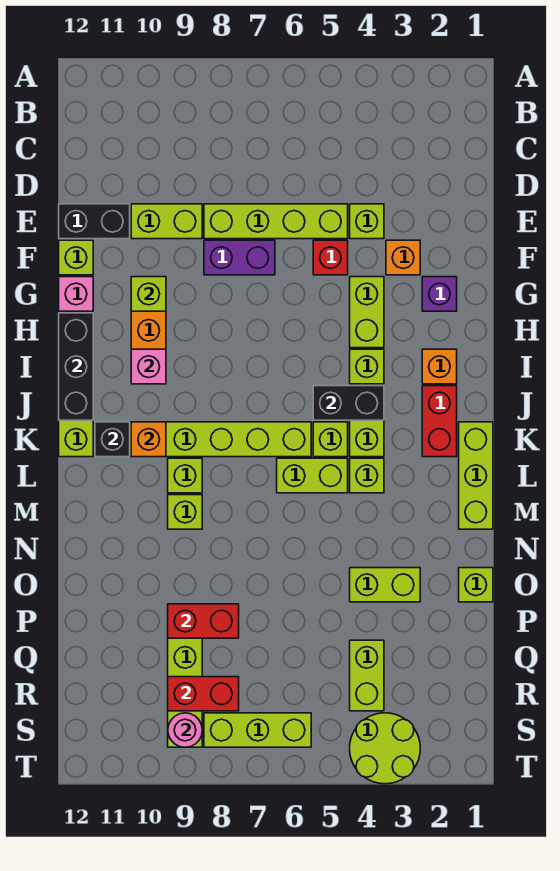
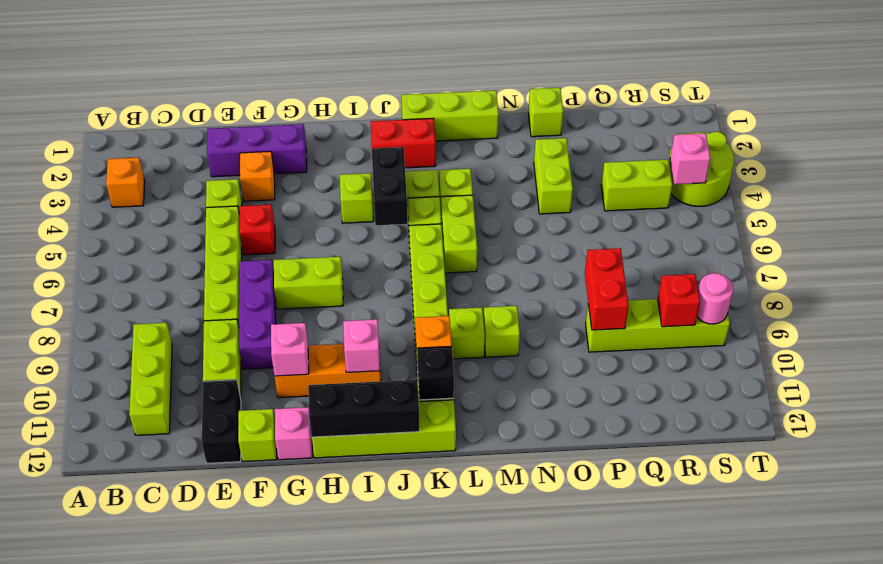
purple brick F7:F8 level 1 -> purple brick F7:F9 level 1
purple brick G2 level 1 -> purple brick E2:G2 level 1
lime brick G4:H4 level 1 -> lime brick G7:H7 level 1
lime brick G10 level 2 -> pink brick G10 level 2
orange brick I2 level 1 -> orange brick B3 level 1
red brick R8:R9 level 2 -> red brick R9 level 2
none -> pink brick S4 level 2
lime brick S6:S8 level 1 -> lime brick C9:C11 level 1

